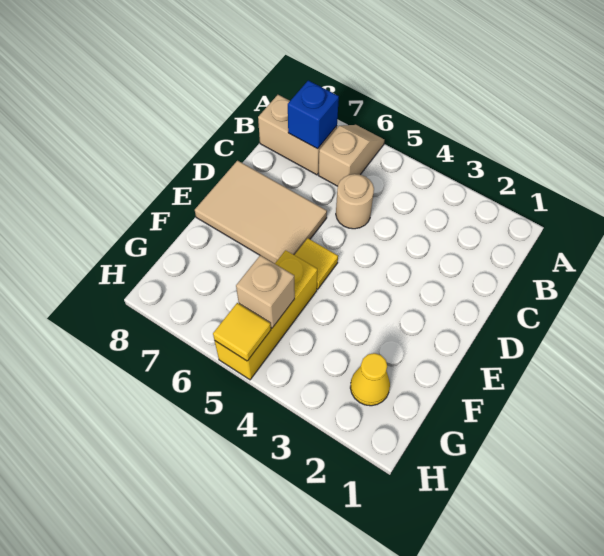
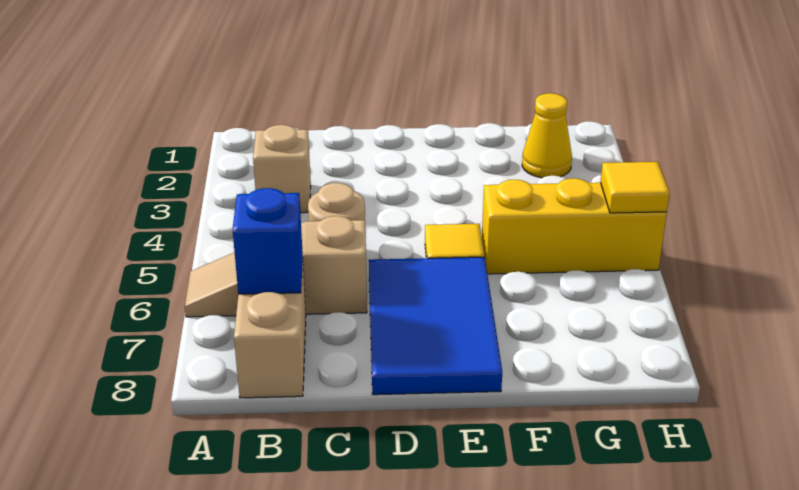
tan slope A6:B6 level 1 top B -> tan slope A6:C6 level 1 top C
tan tile D6:E8 level 1 -> blue tile D6:E8 level 1
tan brick G5 level 2 -> tan brick B3 level 1

